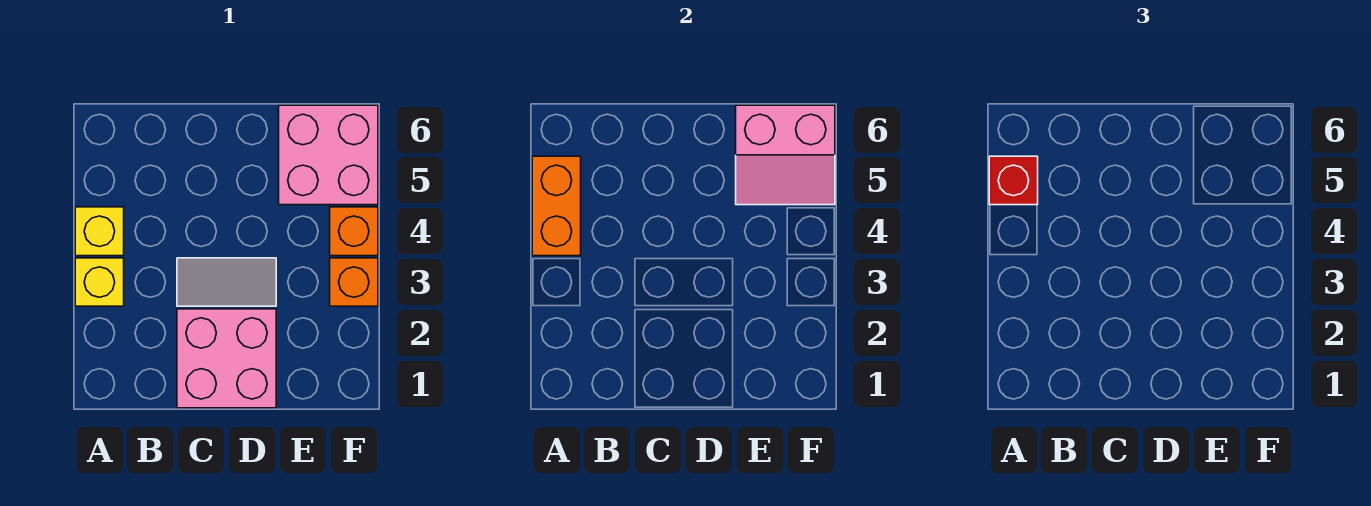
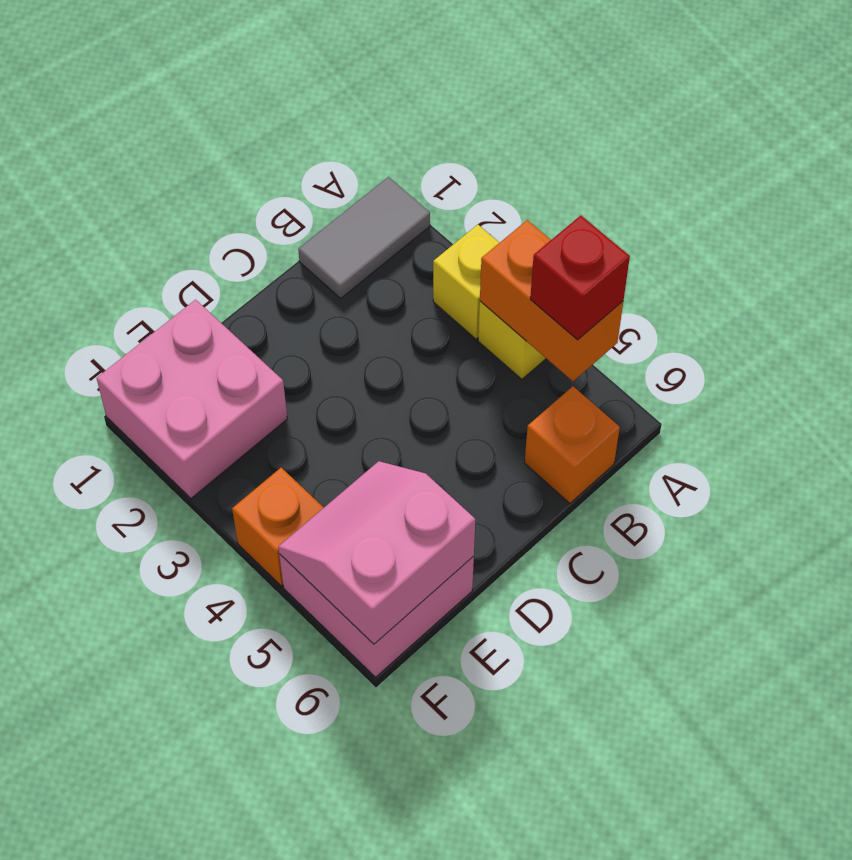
pink brick C1:D2 level 1 -> pink brick E1:F2 level 1
grey tile C3:D3 level 1 -> grey tile A1:B1 level 1
orange brick F3 level 1 -> orange brick B6 level 1

